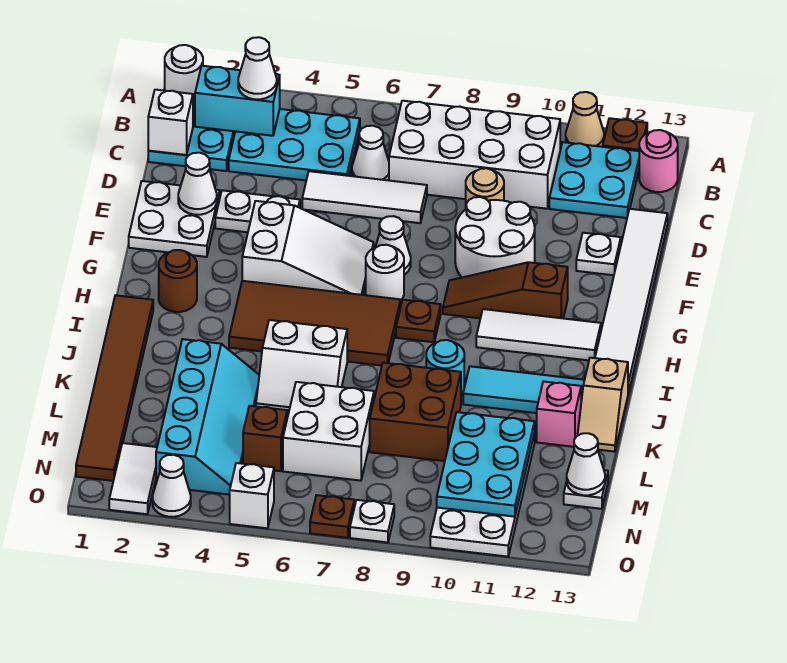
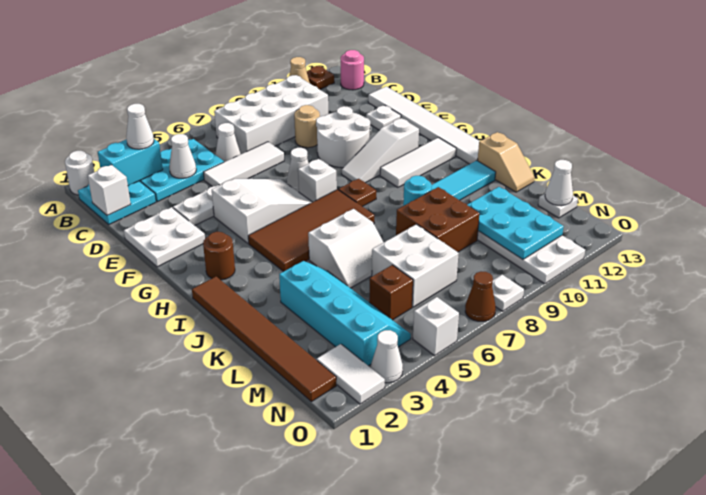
cyan plate B11:C12 level 1 -> none
white cone E2 level 2 -> white cone C4 level 2
white round brick G7 level 1 -> white brick G7 level 1
brown slope G9:G11 level 1 top 11 -> white slope G9:G11 level 1 top 11
pink brick K12 level 1 -> none
brown plate O7 level 1 -> brown cone O7 level 1

